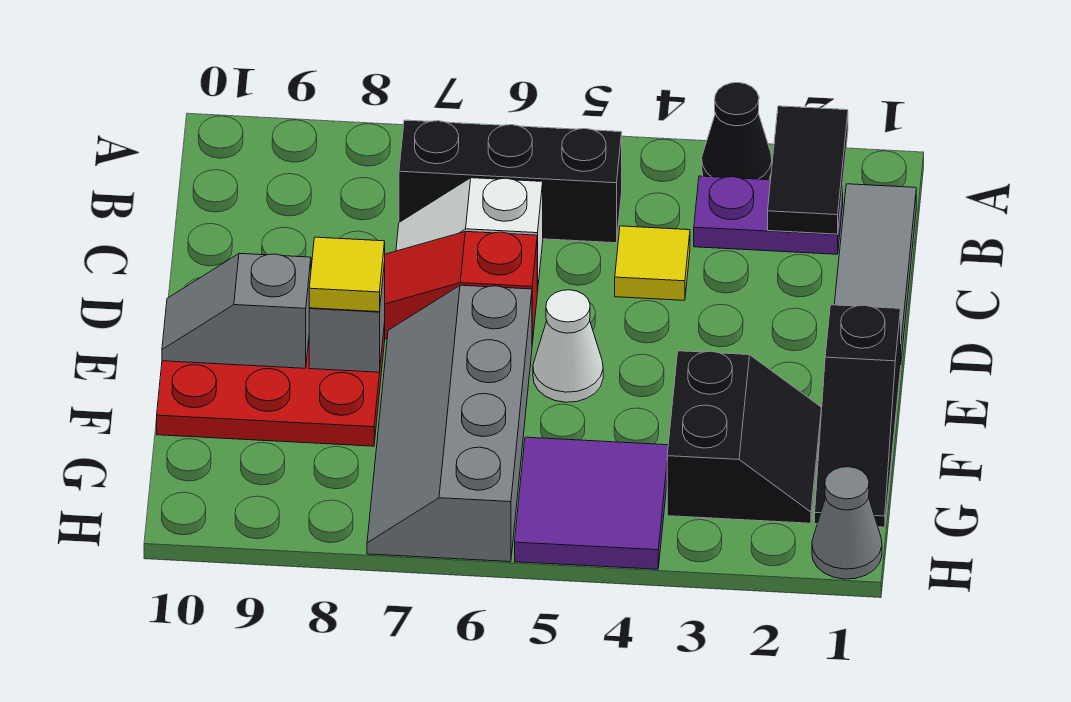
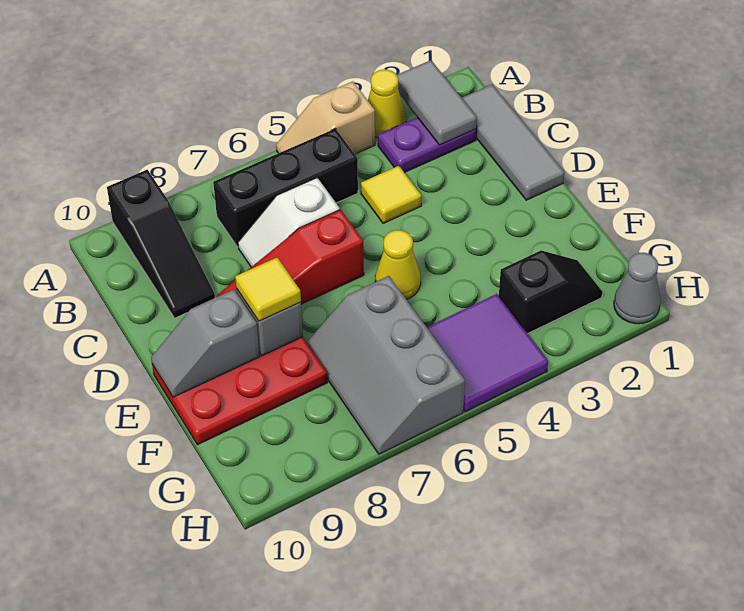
black tile A2:B2 level 2 -> grey tile A2:B2 level 2
black cone A3 level 1 -> yellow cone A3 level 1
none -> tan slope A4:A5 level 1 top 4
black slope E1:G1 level 1 top E -> black slope A9:C9 level 1 top A
white cone E5 level 1 -> yellow cone E5 level 1
grey slope E6:H7 level 1 top 6 -> grey slope F6:H7 level 1 top 6
black slope F2:G3 level 1 top 3 -> black slope G2:G3 level 1 top 3

